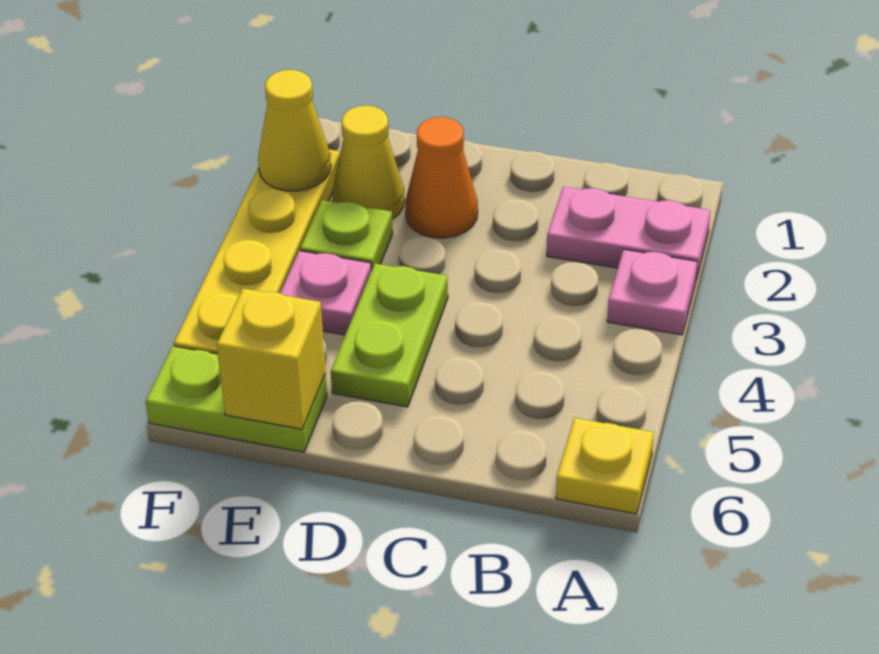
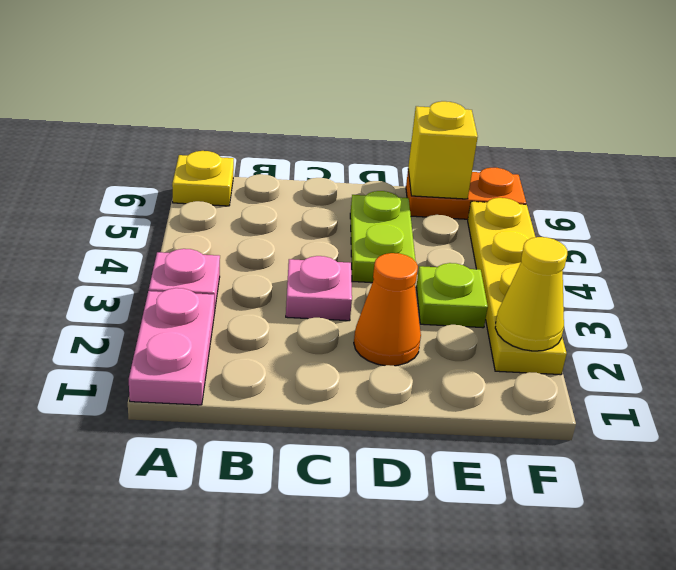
pink plate A2:B2 level 1 -> pink plate A1:A2 level 1
yellow cone E2 level 1 -> none
pink plate E4 level 1 -> pink plate C3 level 1
lime plate E6:F6 level 1 -> orange plate E6:F6 level 1

